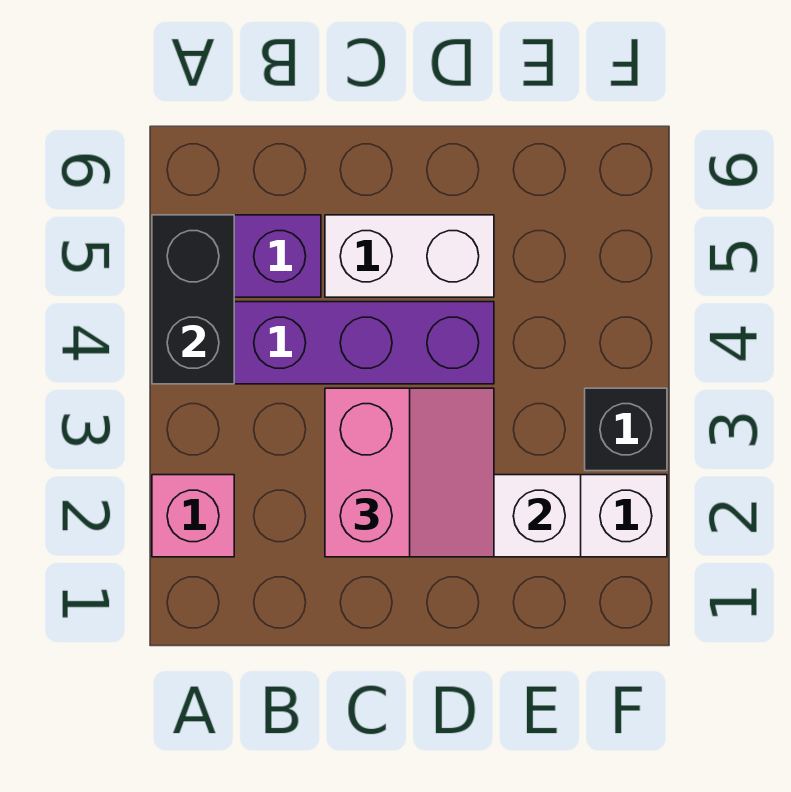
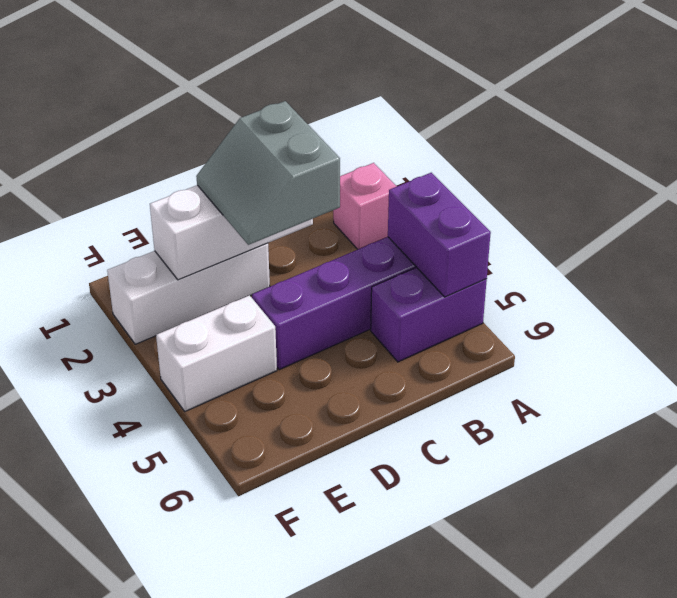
black brick A4:A5 level 2 -> purple brick A4:A5 level 2
pink slope C2:D3 level 3 top C -> grey slope C2:D3 level 3 top C
white brick C5:D5 level 1 -> white brick E4:F4 level 1
black brick F3 level 1 -> none

